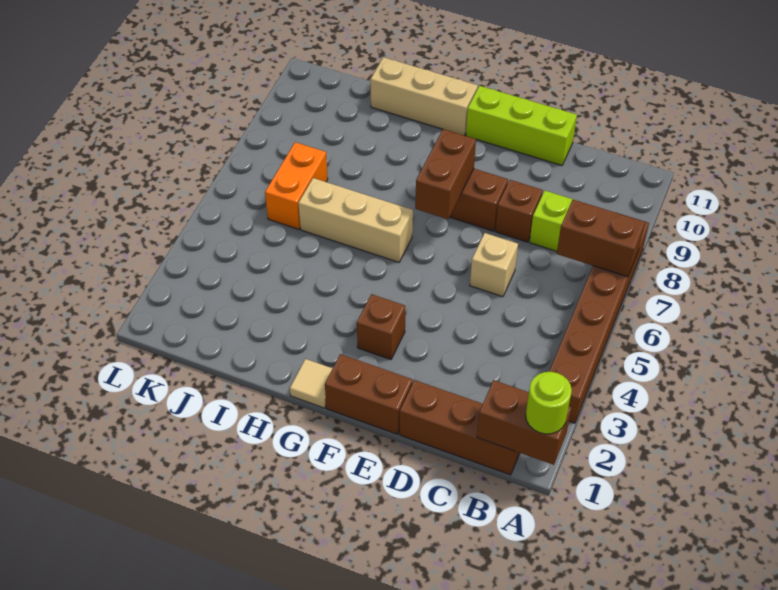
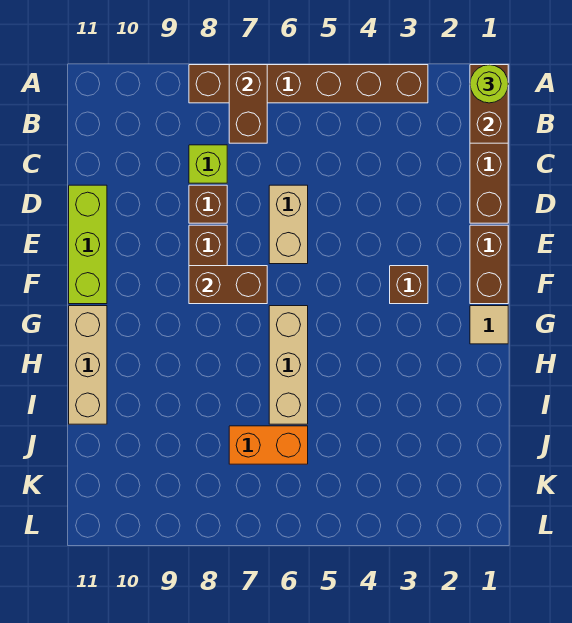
tan brick D6 level 1 -> tan brick D6:E6 level 1

